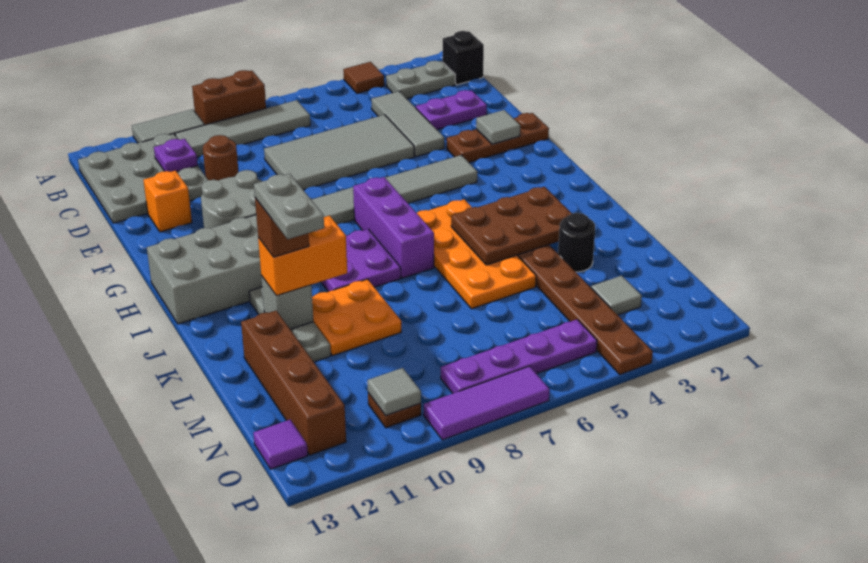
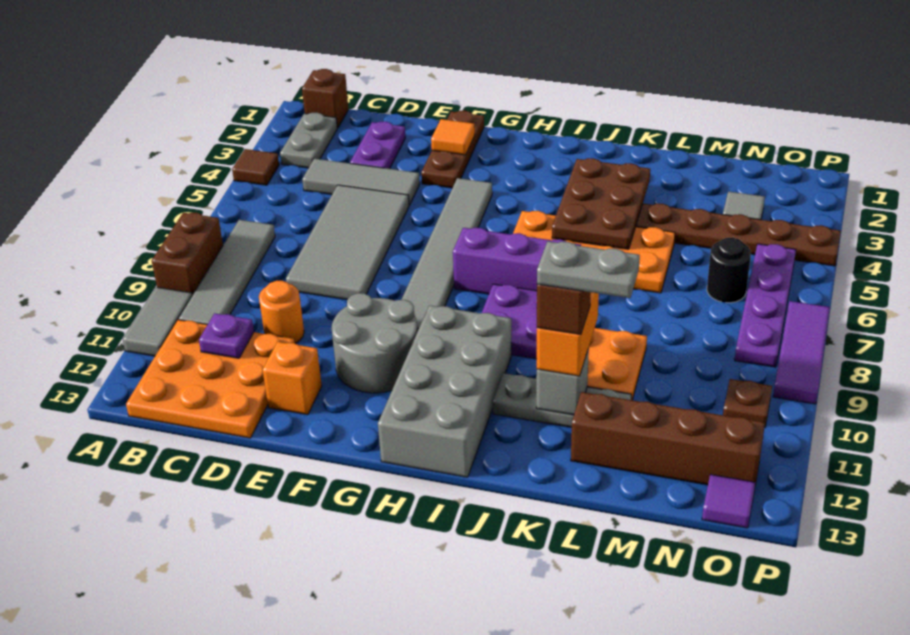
black brick B1 level 1 -> brown brick B1 level 1
grey plate B11:D13 level 1 -> orange plate B11:D13 level 1
brown round brick D10 level 1 -> orange round brick D10 level 1
grey tile F2 level 2 -> orange tile F2 level 2
black round brick L3 level 1 -> black round brick N6 level 1
grey tile O10 level 2 -> none

